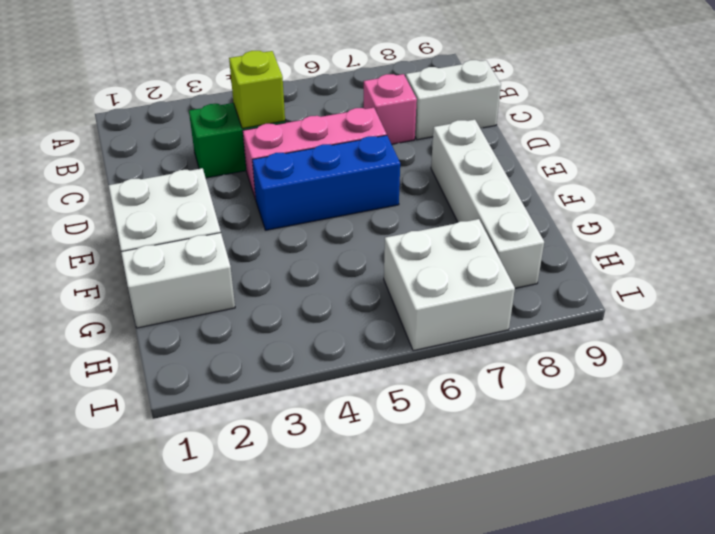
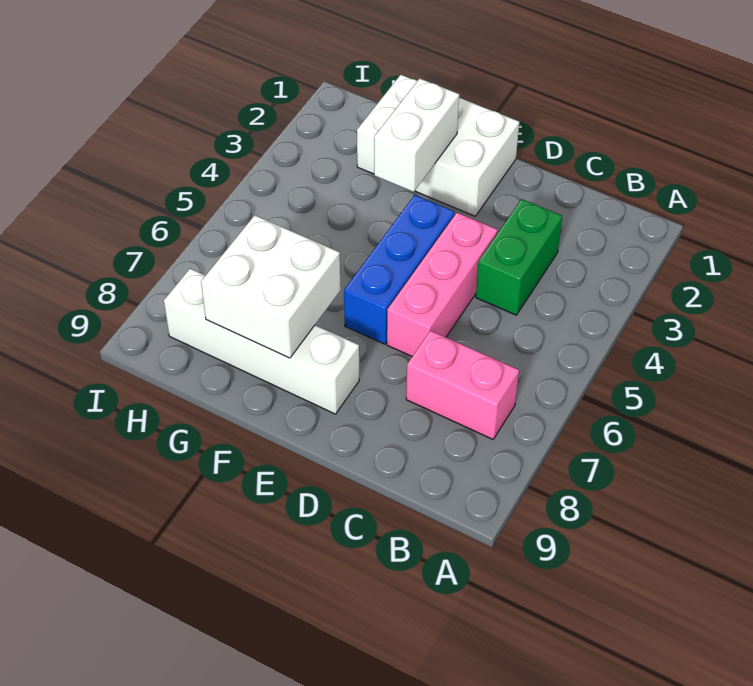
lime brick C4 level 2 -> none
pink brick C7 level 1 -> pink brick B7:C7 level 1
white brick C8:C9 level 1 -> white brick F2:F3 level 2
white brick H6:I7 level 1 -> white brick F7:G8 level 2

